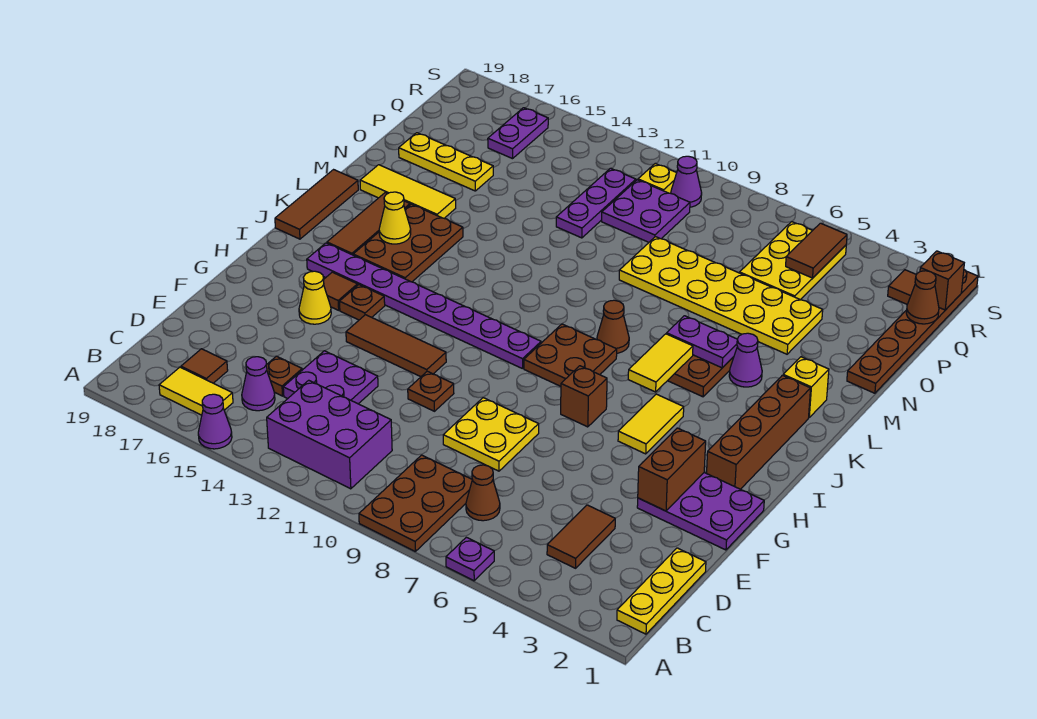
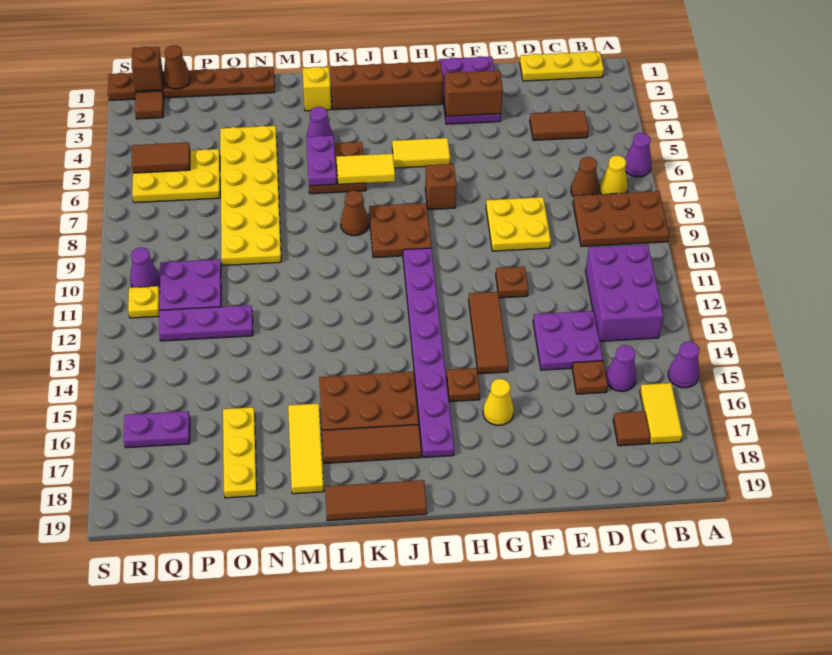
purple plate A6 level 1 -> purple cone A6 level 1
brown tile H16 level 1 -> none
yellow cone K16 level 2 -> yellow cone B7 level 1

